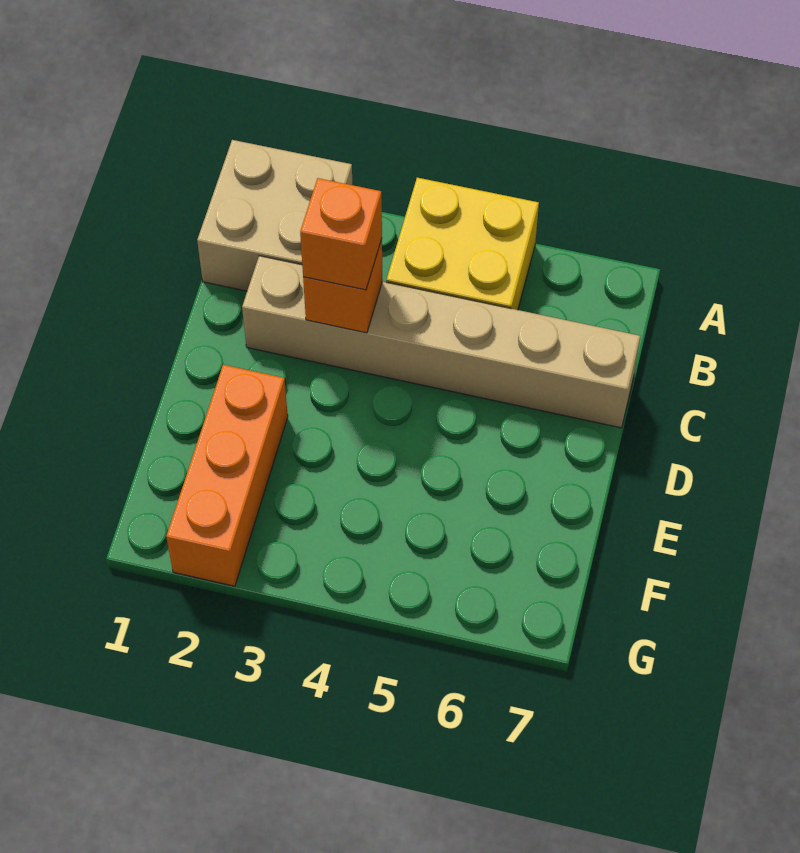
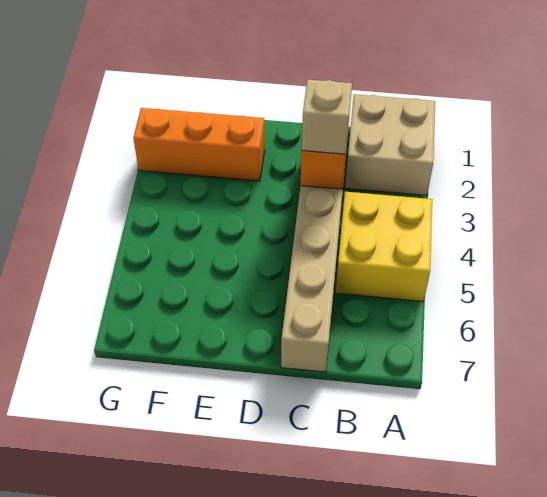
orange brick C3 level 3 -> tan brick C3 level 3

